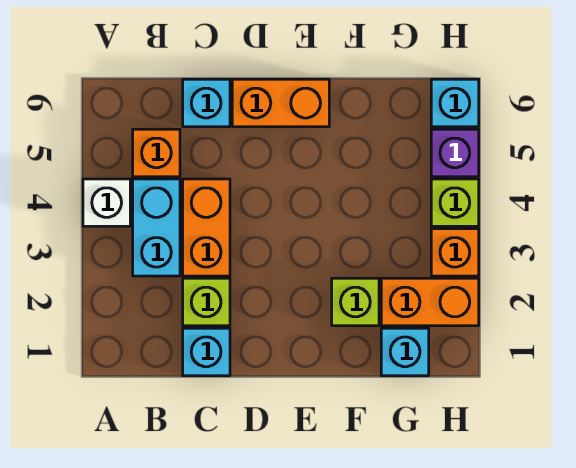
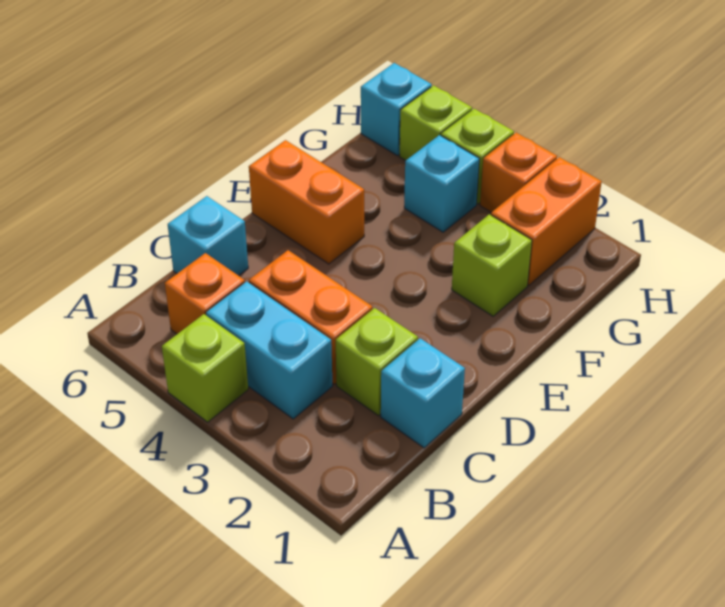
white brick A4 level 1 -> lime brick A4 level 1
orange brick D6:E6 level 1 -> orange brick E5:E6 level 1
cyan brick G1 level 1 -> cyan brick G4 level 1
purple brick H5 level 1 -> lime brick H5 level 1

